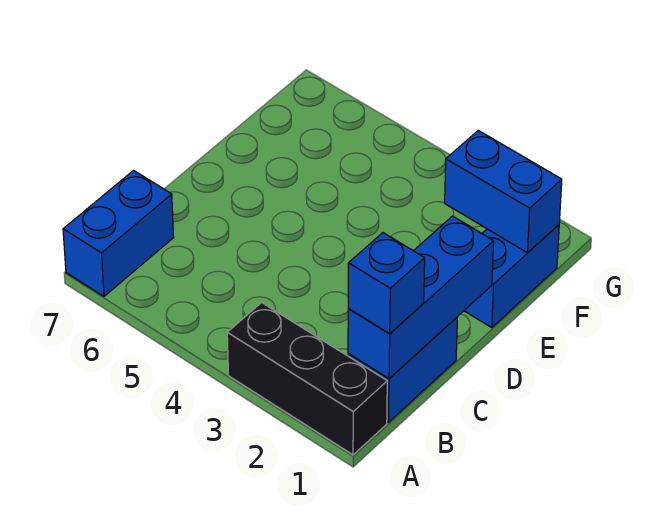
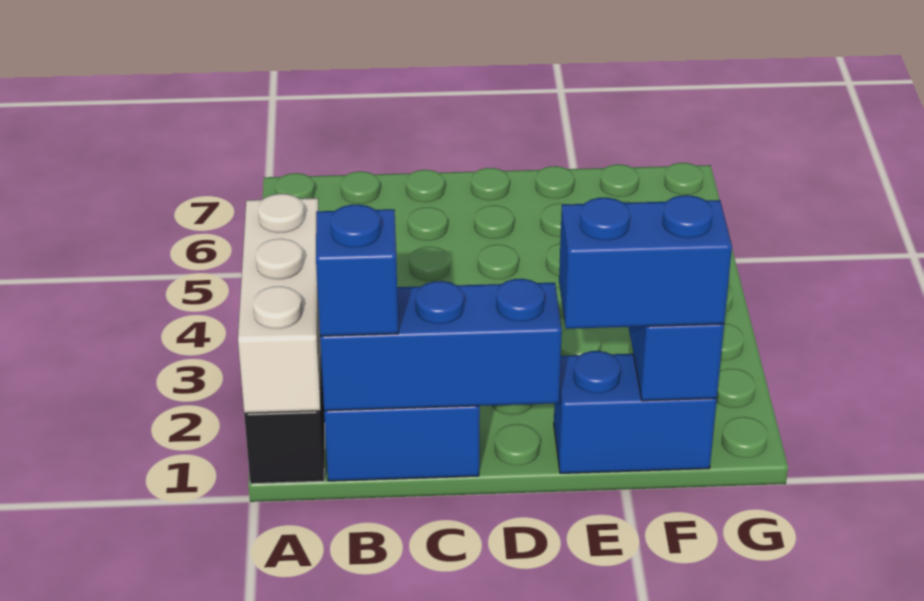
none -> white brick A1:A3 level 2
blue brick A7:B7 level 1 -> blue brick E1:F1 level 3

